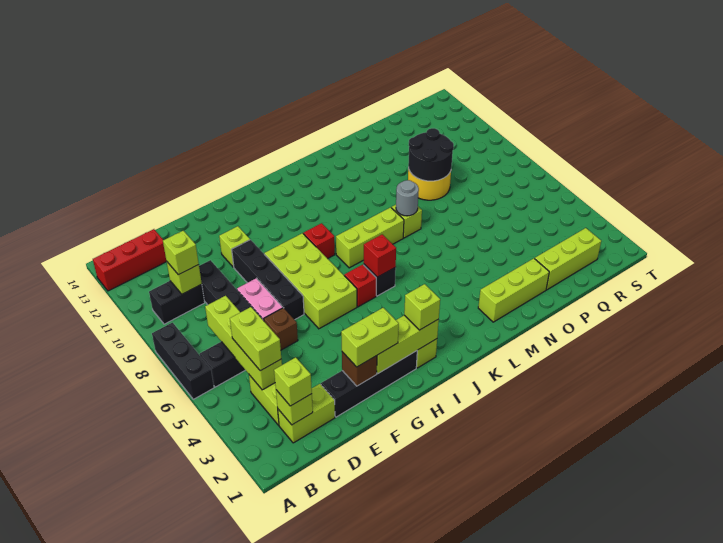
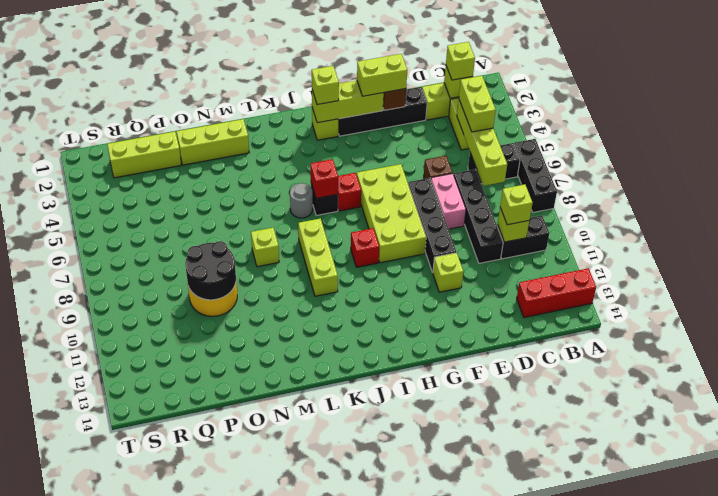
lime brick J8:L8 level 1 -> lime brick K8:K10 level 1
grey round brick M8 level 2 -> grey round brick K6 level 1

